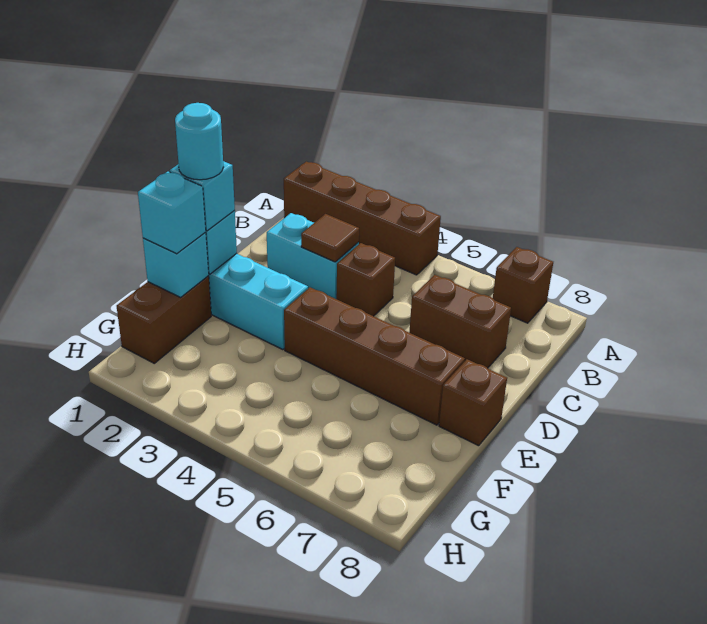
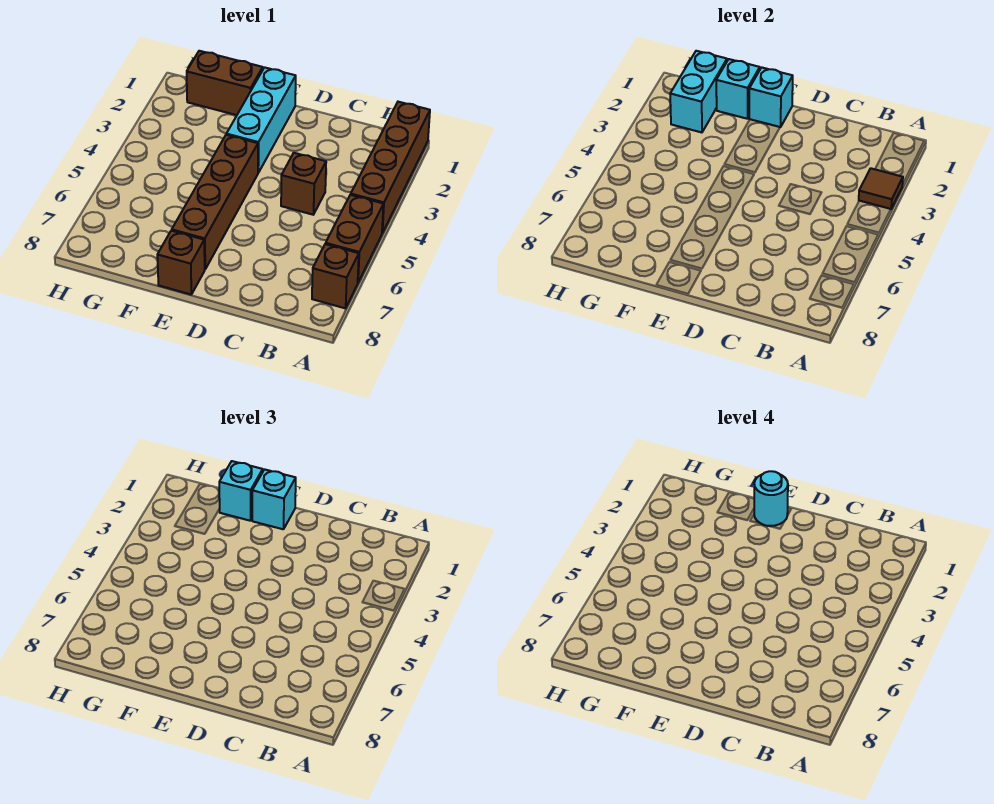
cyan brick C2:C3 level 1 -> cyan brick G1:G2 level 2
brown tile C3 level 2 -> brown tile A3 level 2
brown brick C6:C7 level 1 -> brown brick A5:A6 level 1

